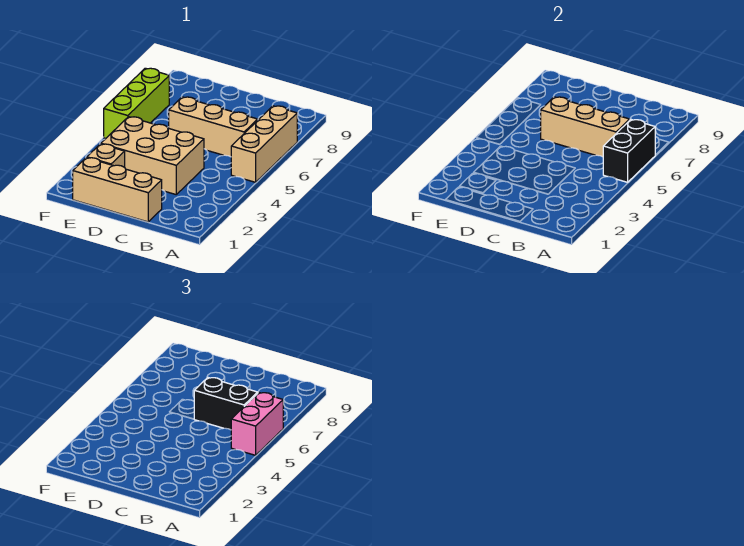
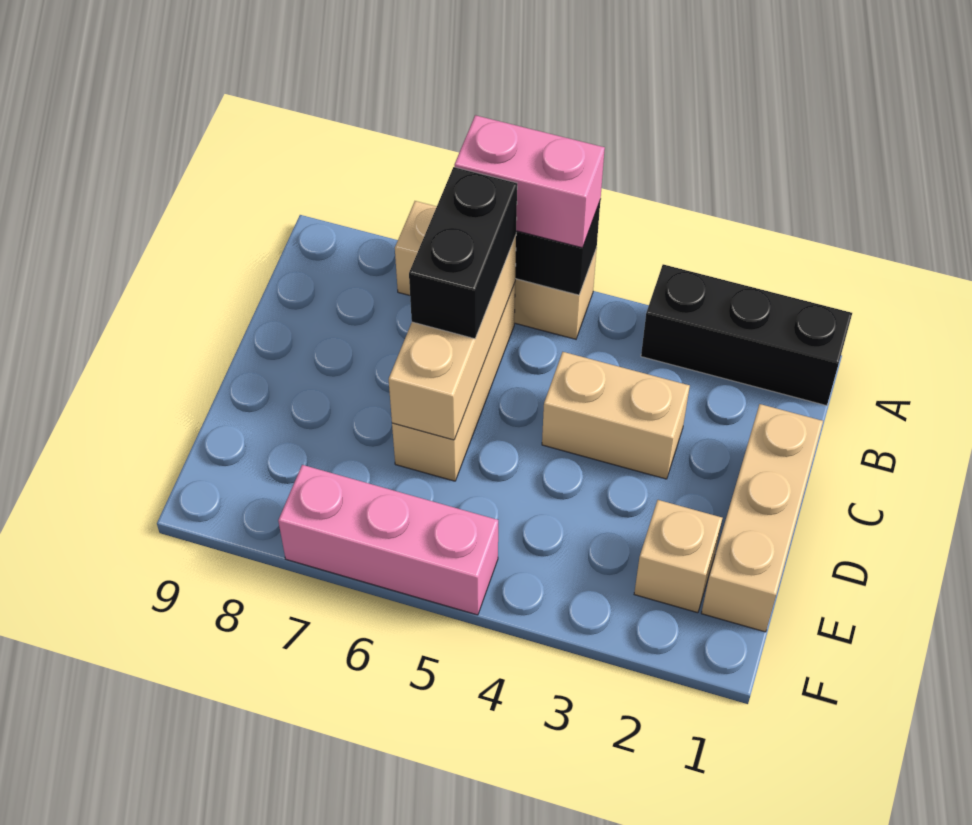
none -> black brick A1:A3 level 1
tan brick C3:E4 level 1 -> tan brick C3:C4 level 1
lime brick F5:F7 level 1 -> pink brick F5:F7 level 1

